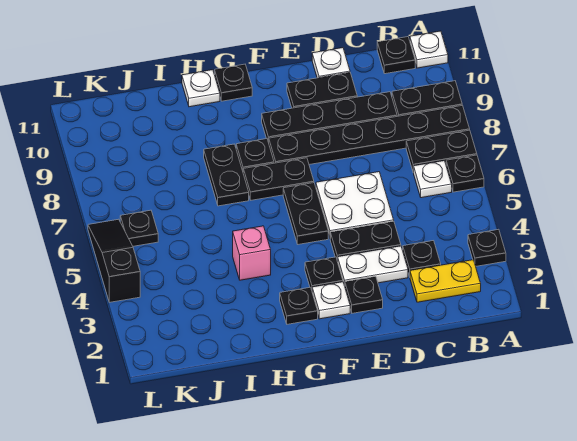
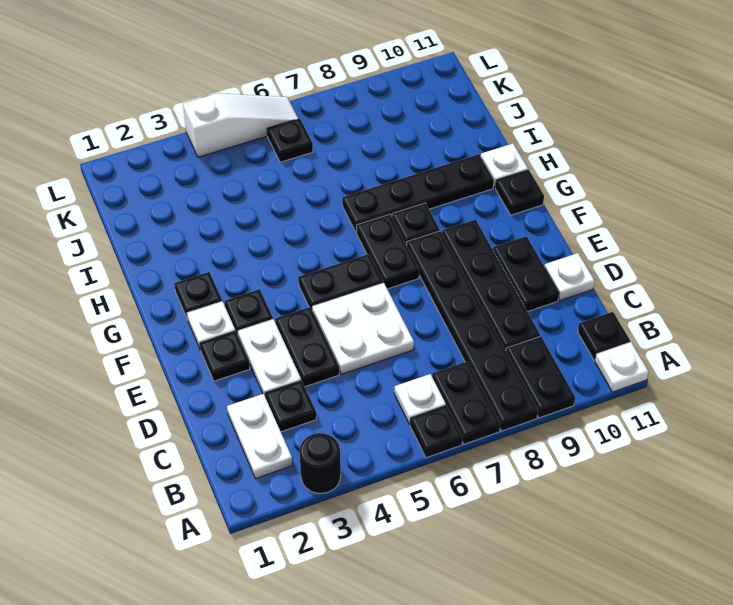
black plate A3 level 1 -> black round brick A3 level 1
yellow plate B2:C2 level 1 -> white plate B2:C2 level 1
pink brick H4 level 1 -> none
black plate H7:H8 level 1 -> black plate H7:H10 level 1
black slope L4:L6 level 1 top 4 -> white slope L4:L6 level 1 top 4

